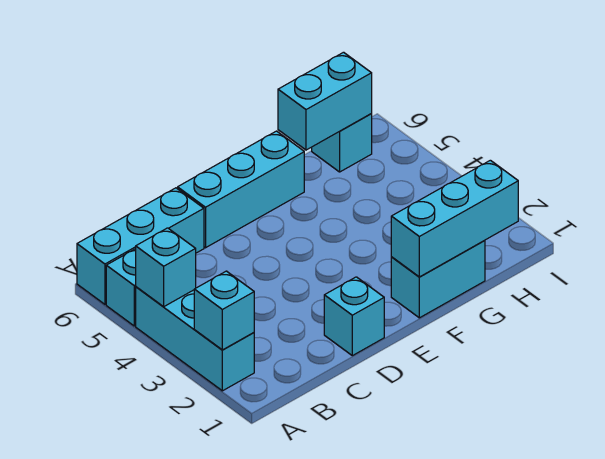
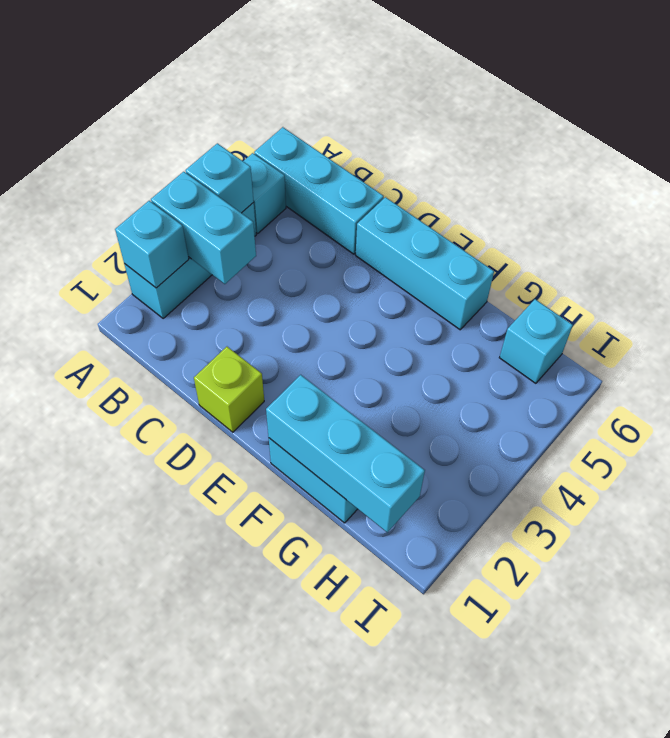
cyan brick D1 level 1 -> lime brick D1 level 1
cyan brick G6:H6 level 2 -> cyan brick A3:B3 level 2

